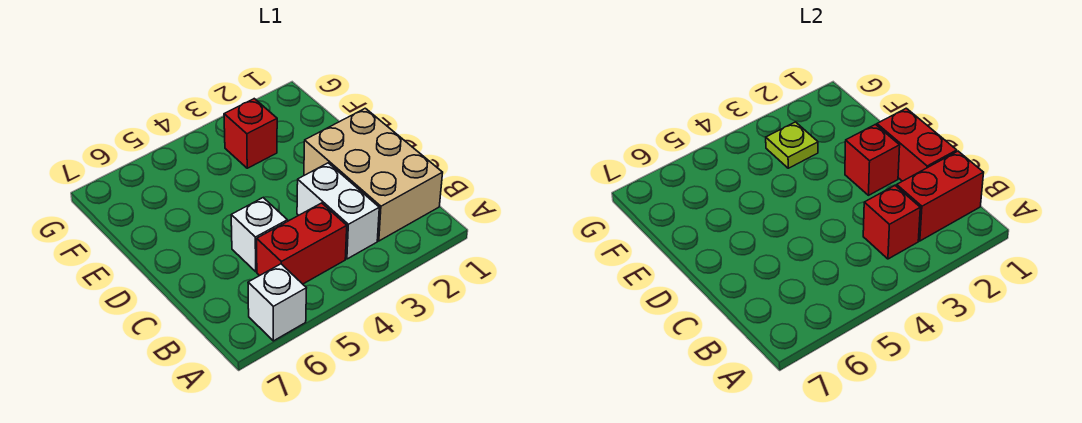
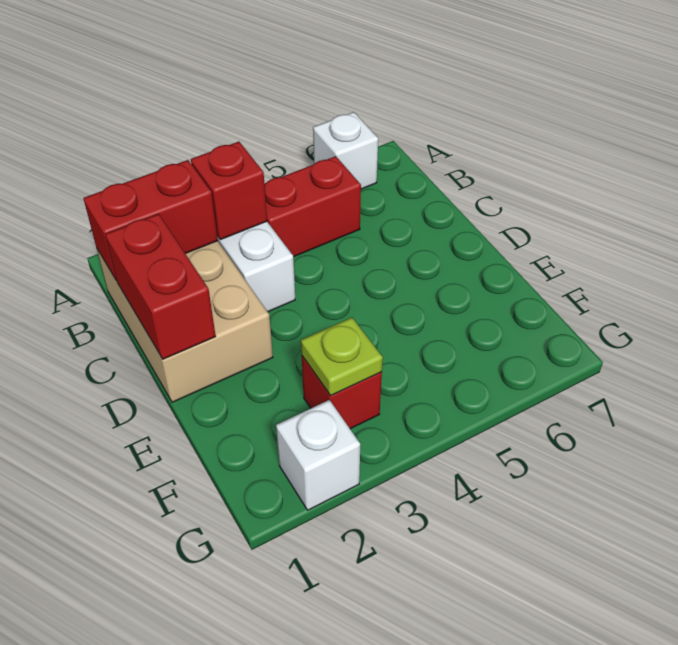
white brick C5 level 1 -> white brick G2 level 1
red brick D2 level 2 -> none

